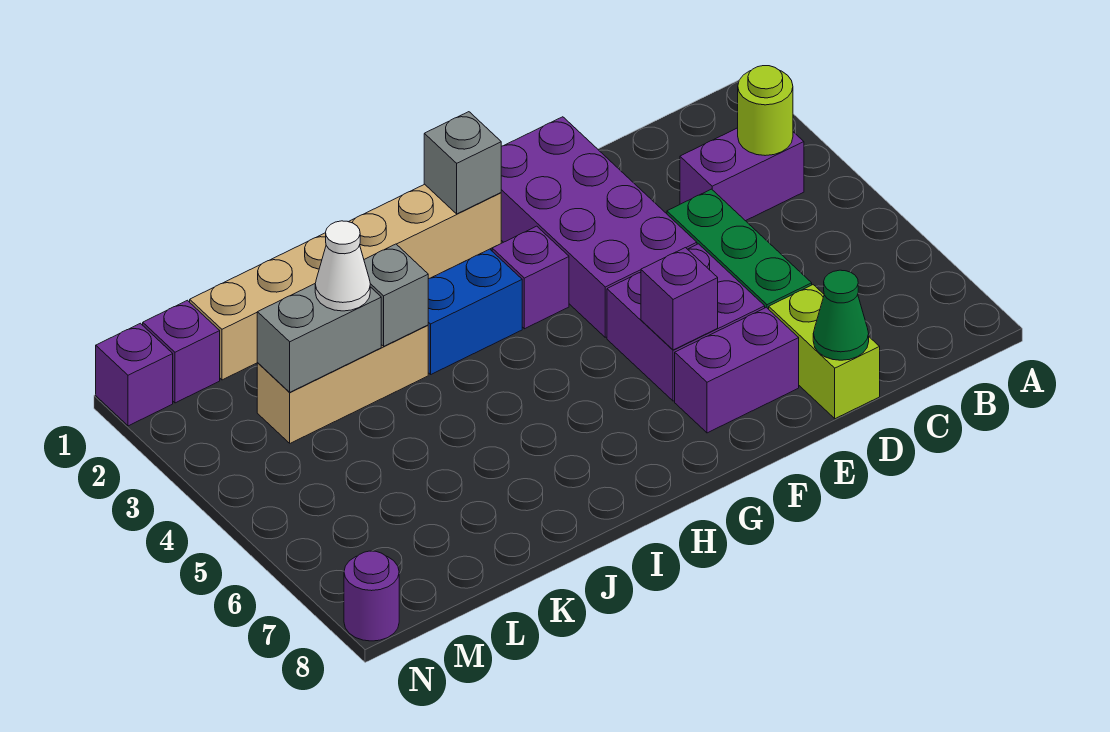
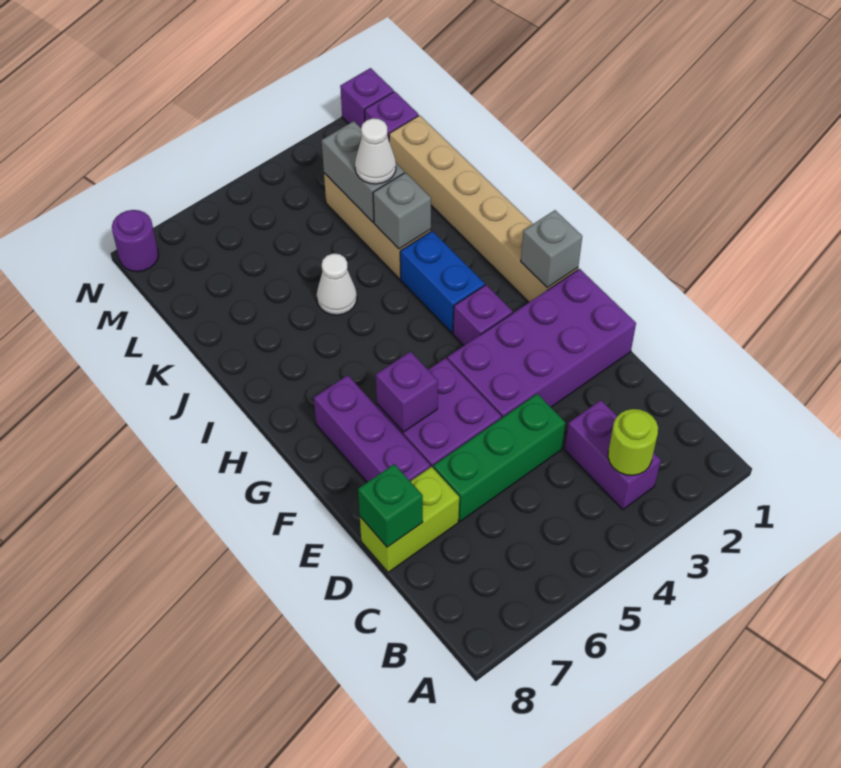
green cone D8 level 2 -> green brick D8 level 2
purple brick E7:F7 level 1 -> purple brick E7:G7 level 1
none -> white cone J5 level 1

